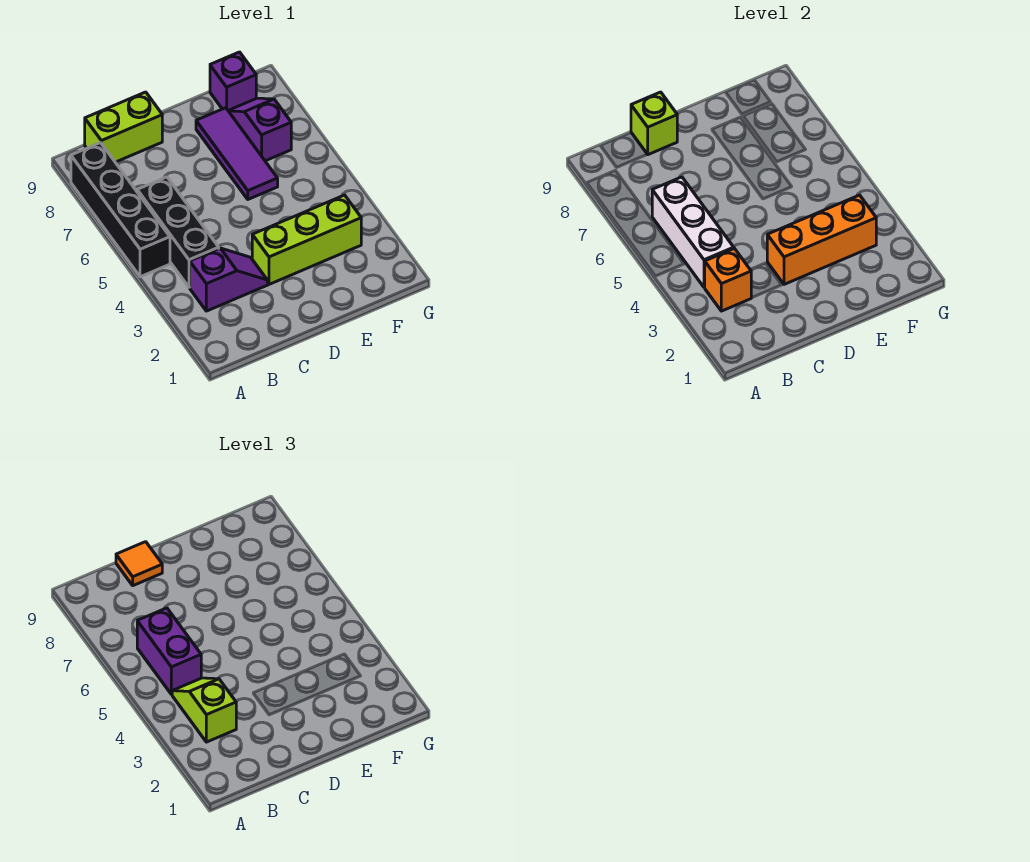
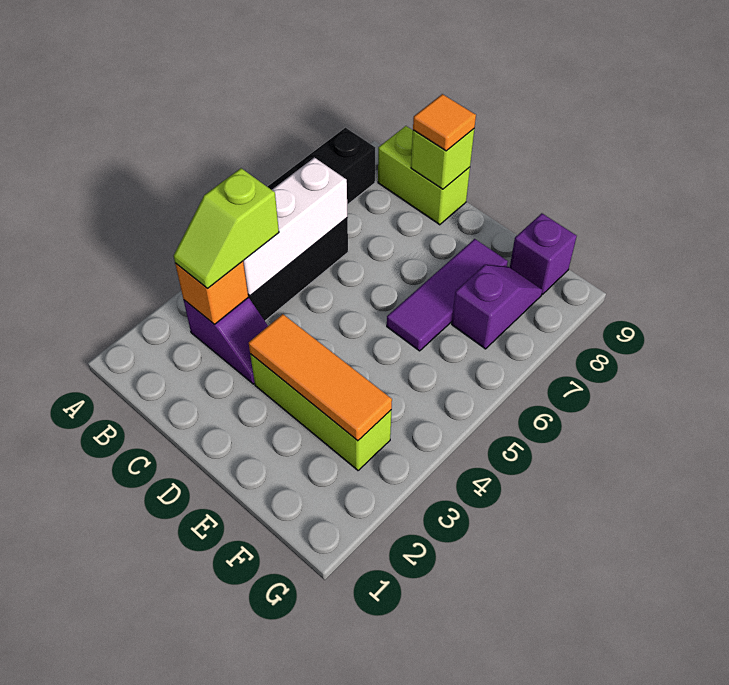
lime slope B3:B4 level 3 top 3 -> lime slope B3:B4 level 3 top 4
purple brick B5:B6 level 3 -> none
orange brick D3:F3 level 2 -> orange tile D3:F3 level 2

